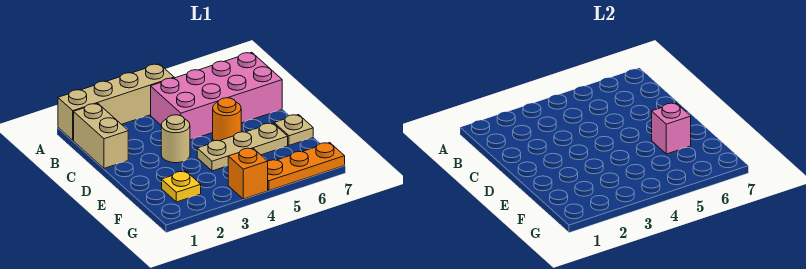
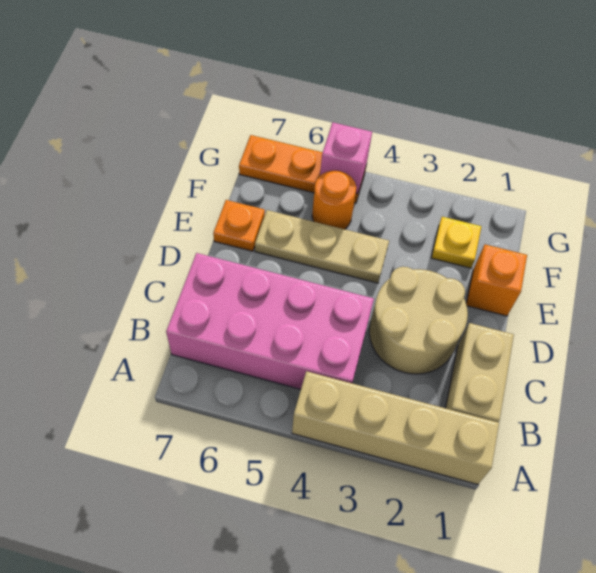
tan round brick D3 level 1 -> tan round brick C2:D3 level 1
orange round brick D5 level 1 -> orange round brick F5 level 1
pink brick E6 level 2 -> pink brick G5 level 2
tan plate E7 level 1 -> orange plate E7 level 1
orange brick G4 level 1 -> orange brick E1 level 1

